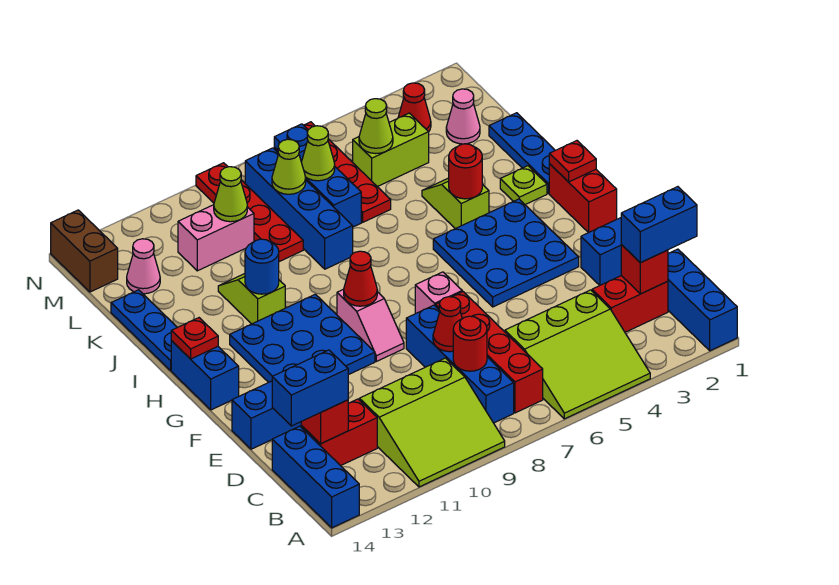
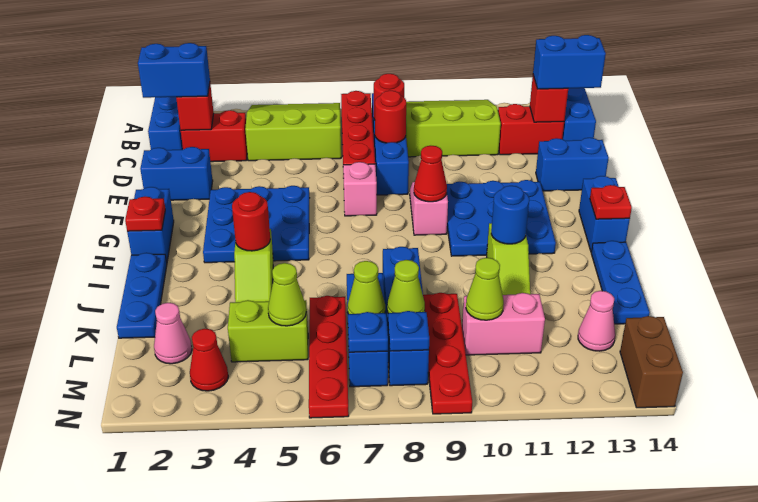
red cone D8 level 2 -> red round brick D8 level 2
red brick G1:H1 level 1 -> blue brick G1:H1 level 1
lime plate I2 level 1 -> none
none -> blue plate M8 level 2

